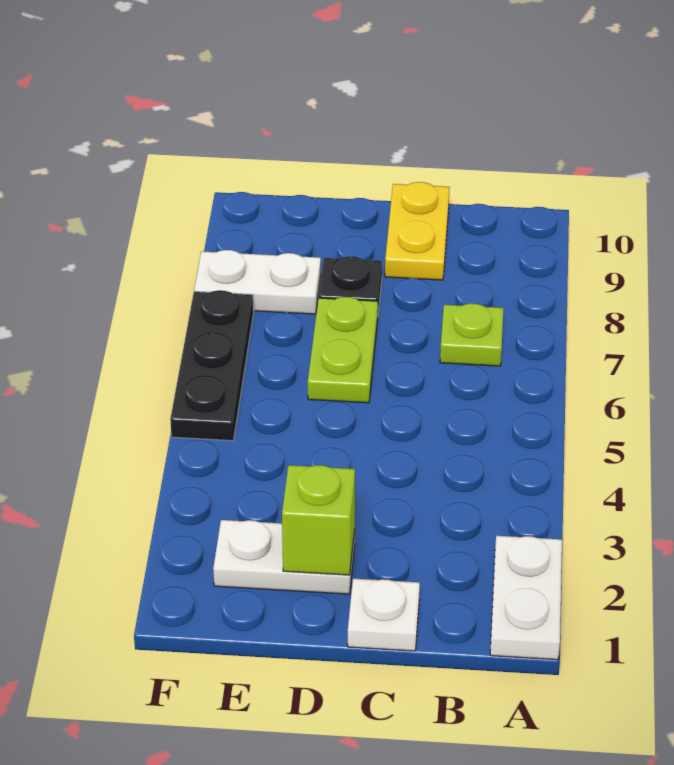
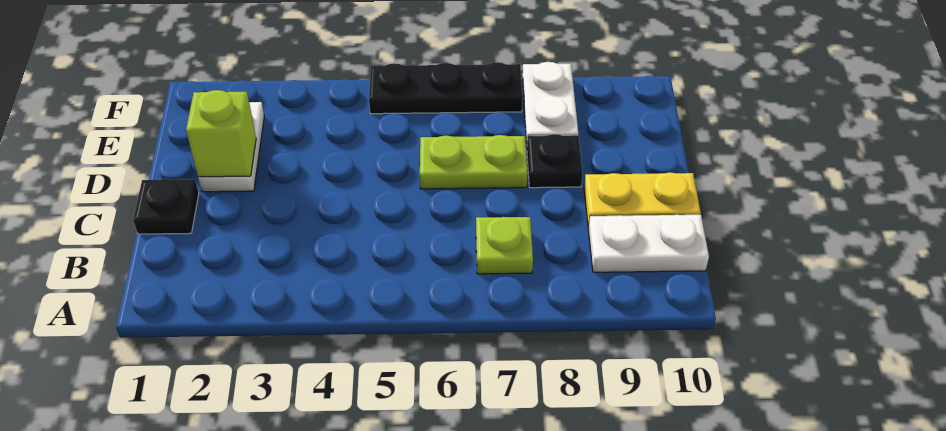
white plate A1:A2 level 1 -> white plate B9:B10 level 1
white plate C1 level 1 -> black plate C1 level 1

